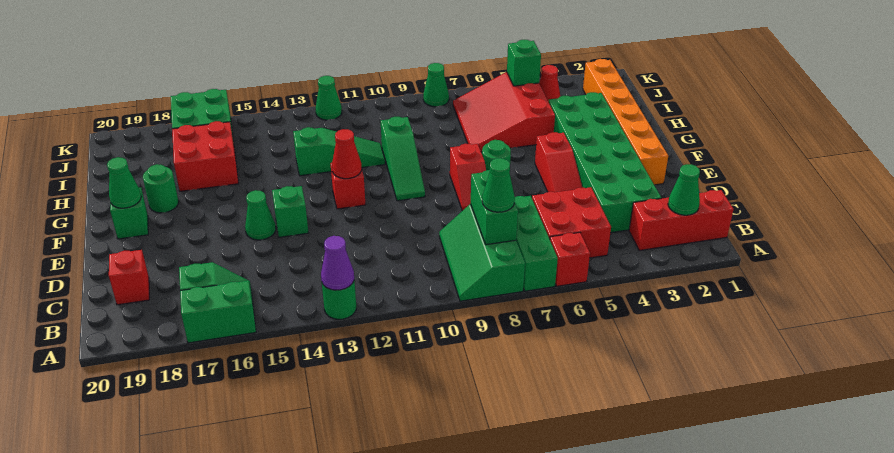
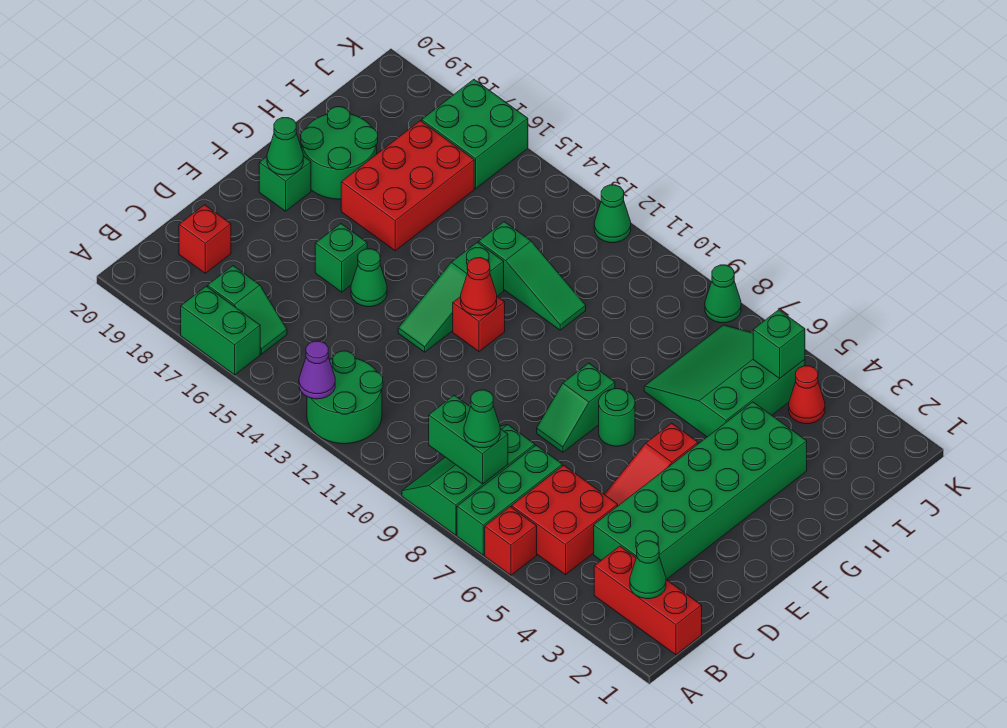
green round brick A13 level 1 -> green round brick A12:B13 level 1
green brick B8:C8 level 2 -> green brick B8:B9 level 2
orange brick E2:J2 level 1 -> none
red slope E8:F8 level 1 top F -> green slope E8:F8 level 1 top F
green brick E14 level 1 -> green brick E16 level 1
green slope F10:H10 level 1 top H -> green slope E13:G13 level 1 top G
green round brick G18 level 1 -> green round brick G18:H19 level 1
red slope H5:J7 level 1 top 5 -> green slope H5:J7 level 1 top 5
red brick H16:I17 level 1 -> red brick G16:I17 level 1

